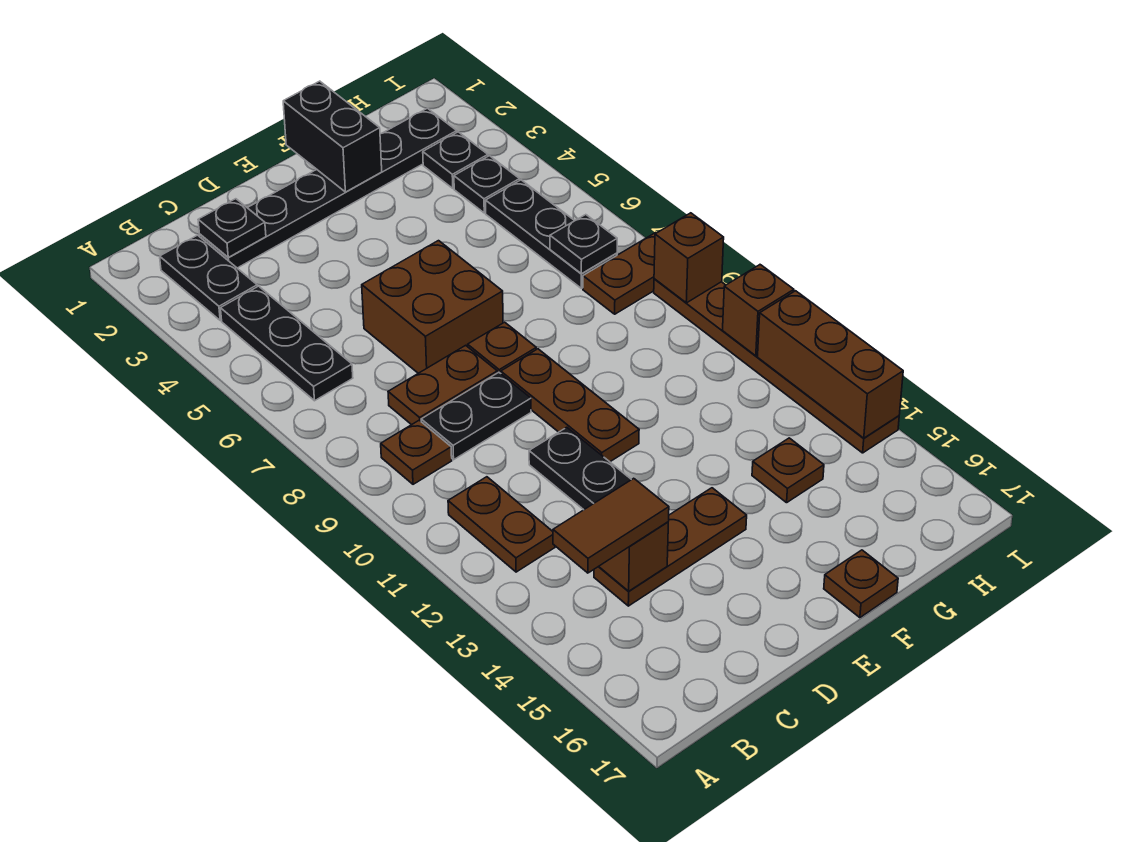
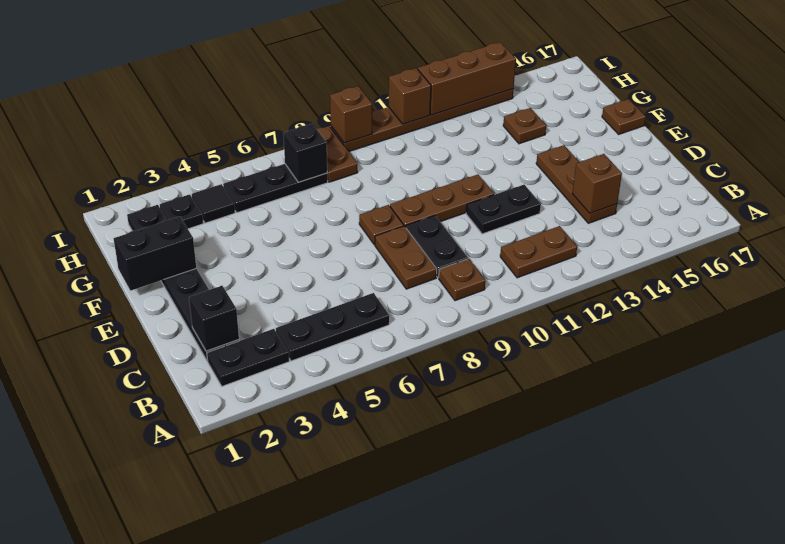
brown tile B14:C14 level 3 -> none
black plate C2 level 2 -> black brick C2 level 2
brown brick D6:E7 level 1 -> none
black plate H4 level 1 -> black tile H4 level 1
black plate H7 level 2 -> black brick H7 level 2

